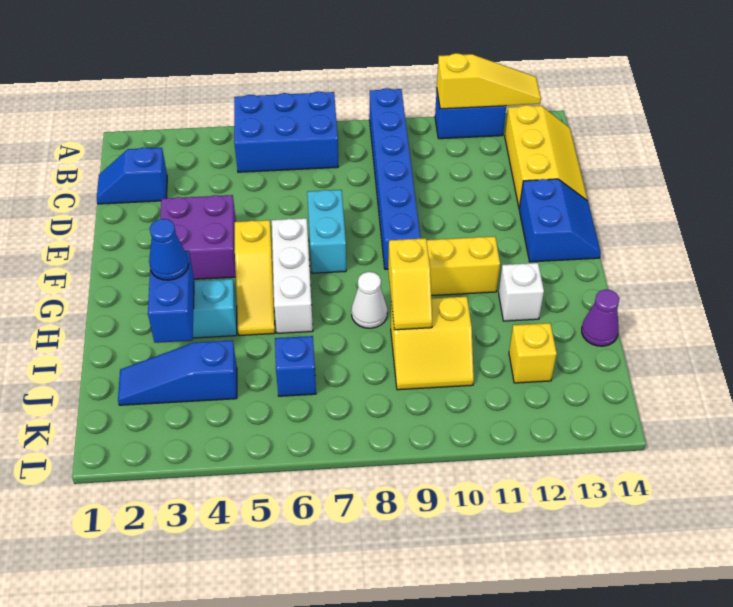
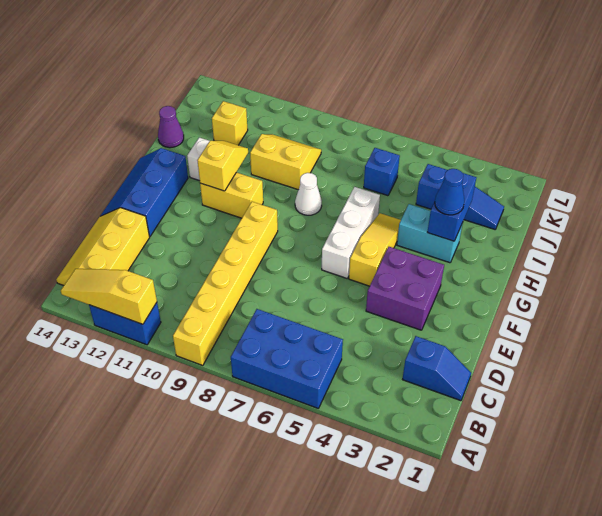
blue brick A9:F9 level 1 -> yellow brick A9:F9 level 1
cyan brick E7:F7 level 1 -> none
blue slope E13:F14 level 1 top 13 -> blue slope E13:G14 level 1 top 13
yellow slope H9:I9 level 2 top H -> yellow slope G11:H11 level 2 top G

